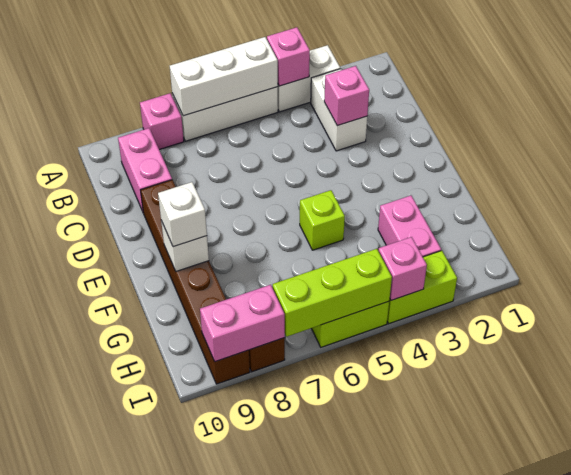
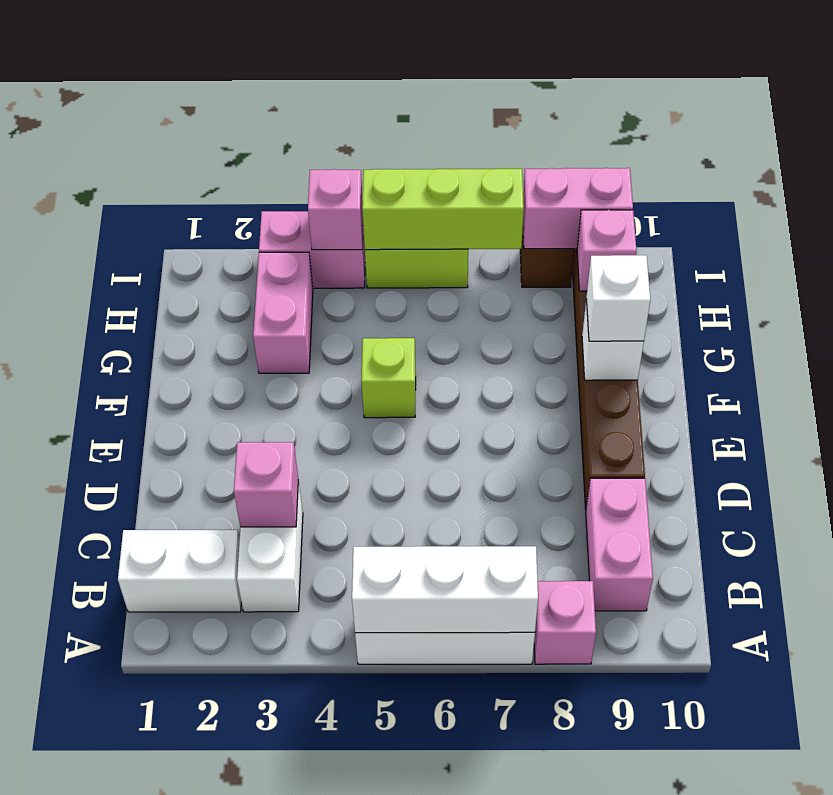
white brick A3:A4 level 1 -> white brick B1:B2 level 1
pink brick A4 level 2 -> pink brick H9 level 2
lime brick I3:I4 level 1 -> pink brick I3:I4 level 1

